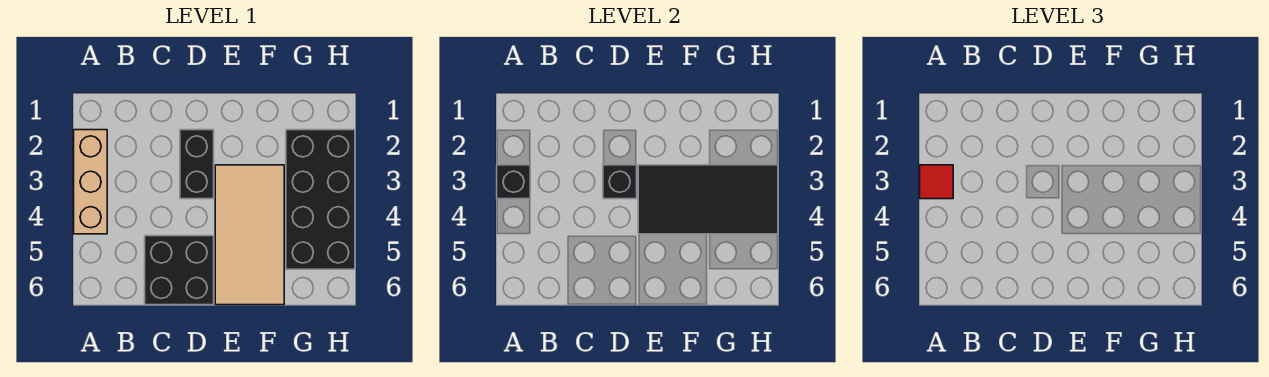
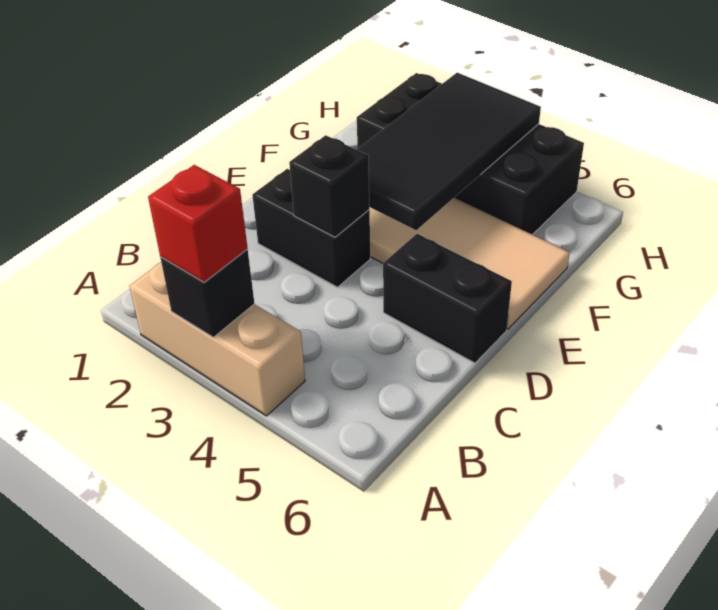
red tile A3 level 3 -> red brick A3 level 3
black brick C5:D6 level 1 -> black brick D5:D6 level 1

